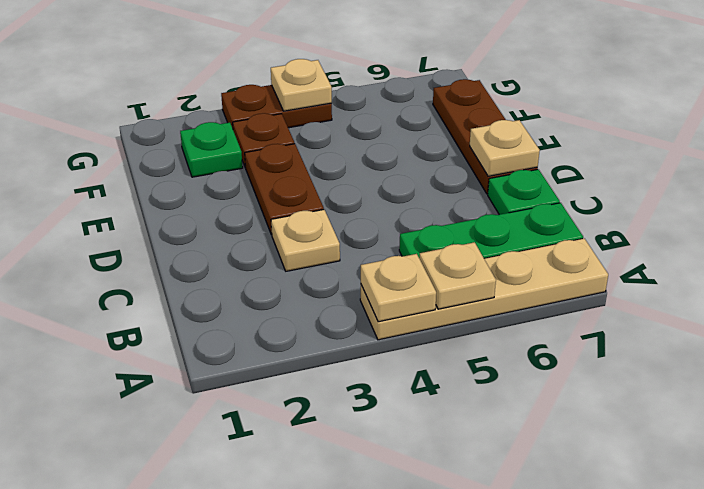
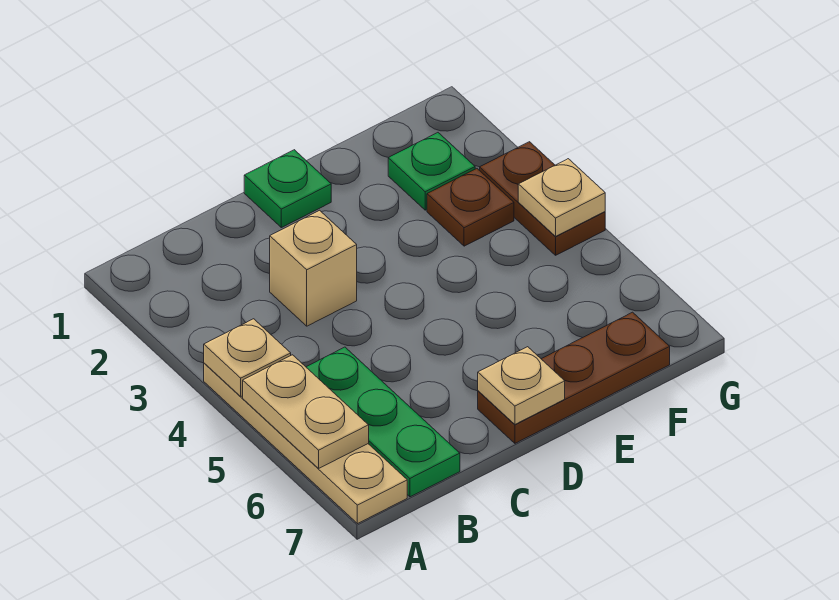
tan plate A5 level 2 -> tan plate A5:A6 level 2
tan plate C3 level 1 -> tan brick C3 level 1
green plate C7 level 1 -> green plate D1 level 1
brown plate D3:E3 level 1 -> none

